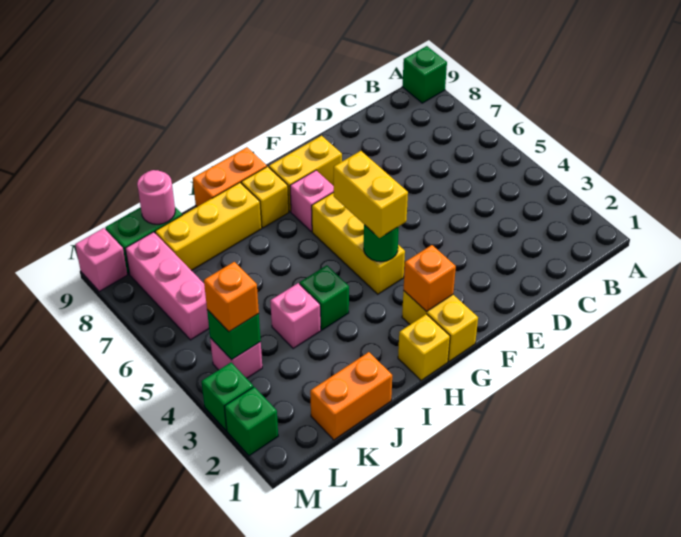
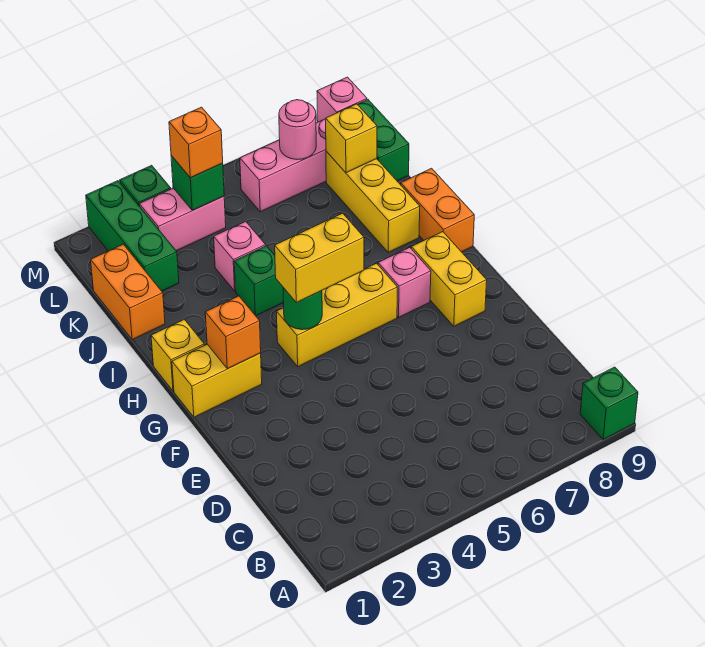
yellow brick H8 level 1 -> yellow brick K8 level 2
pink round brick K9 level 2 -> pink round brick L7 level 2
pink brick L4 level 1 -> pink brick L3:L4 level 1
green brick M2 level 1 -> green brick K2:M2 level 1

